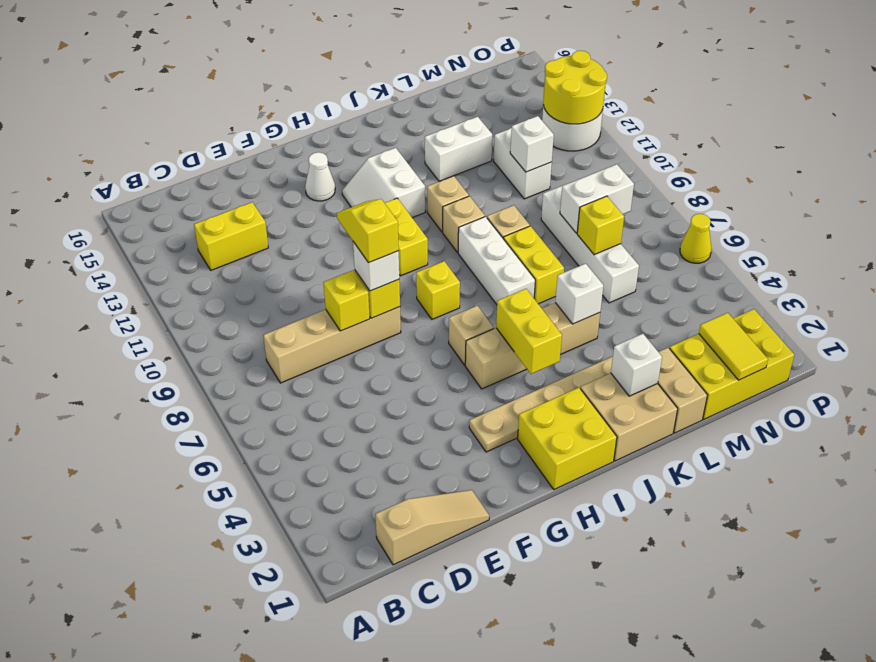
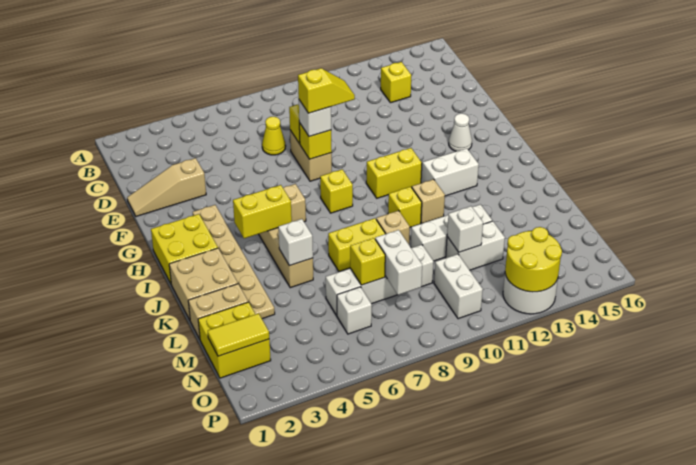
tan slope C1:E1 level 1 top C -> tan slope E1:E3 level 1 top 3
tan brick C8:F8 level 1 -> tan brick E8:F8 level 1
yellow brick C13:D13 level 1 -> yellow brick C13 level 1
white brick J7:J9 level 1 -> white brick L10:L12 level 1
tan brick J10 level 1 -> yellow brick J10 level 1
white brick K2 level 2 -> white brick N6 level 1
white brick K13:L13 level 1 -> white brick N10:O10 level 1
yellow brick M1:O2 level 1 -> yellow brick M1:N2 level 1
yellow cone P6 level 1 -> yellow cone D7 level 1

